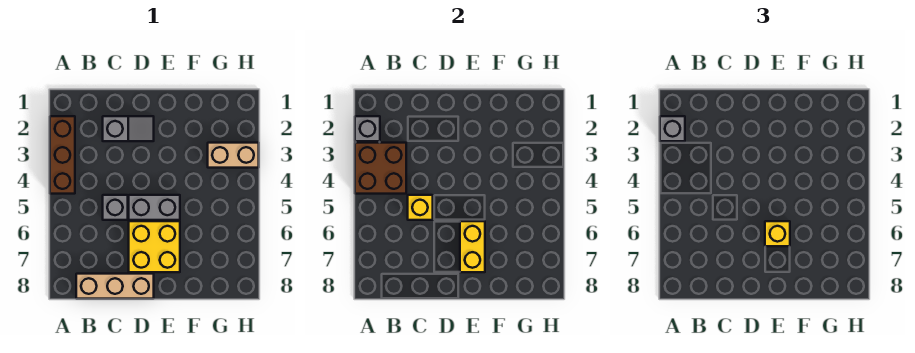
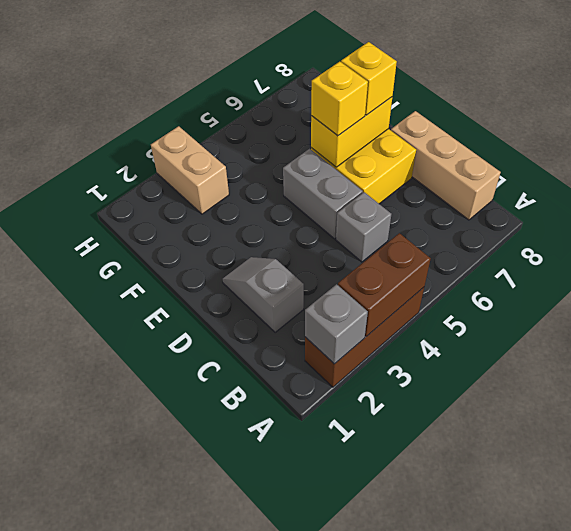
grey brick A2 level 3 -> none
brown brick A3:B4 level 2 -> brown brick A3:A4 level 2
yellow brick C5 level 2 -> yellow brick E7 level 3

